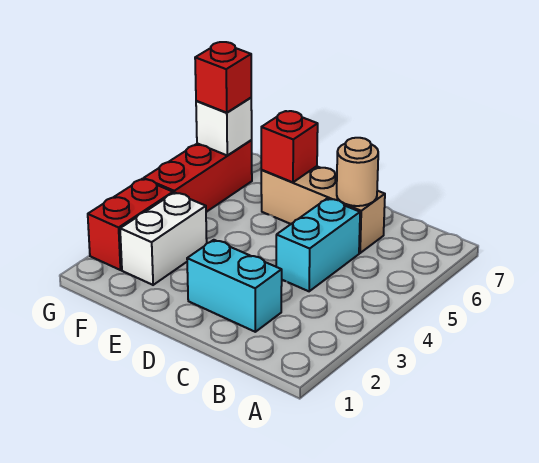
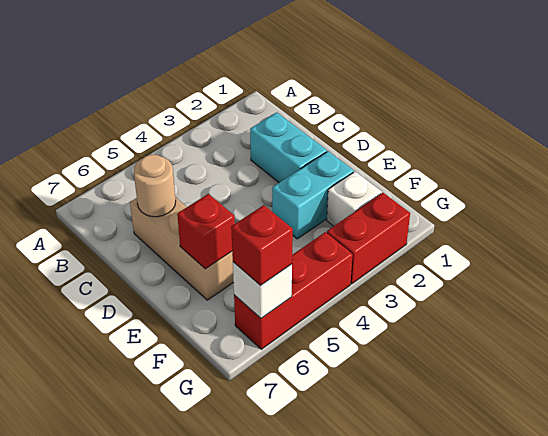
cyan brick C4:C5 level 1 -> cyan brick E2:E3 level 1
white brick F2:F3 level 1 -> white brick F2 level 1

